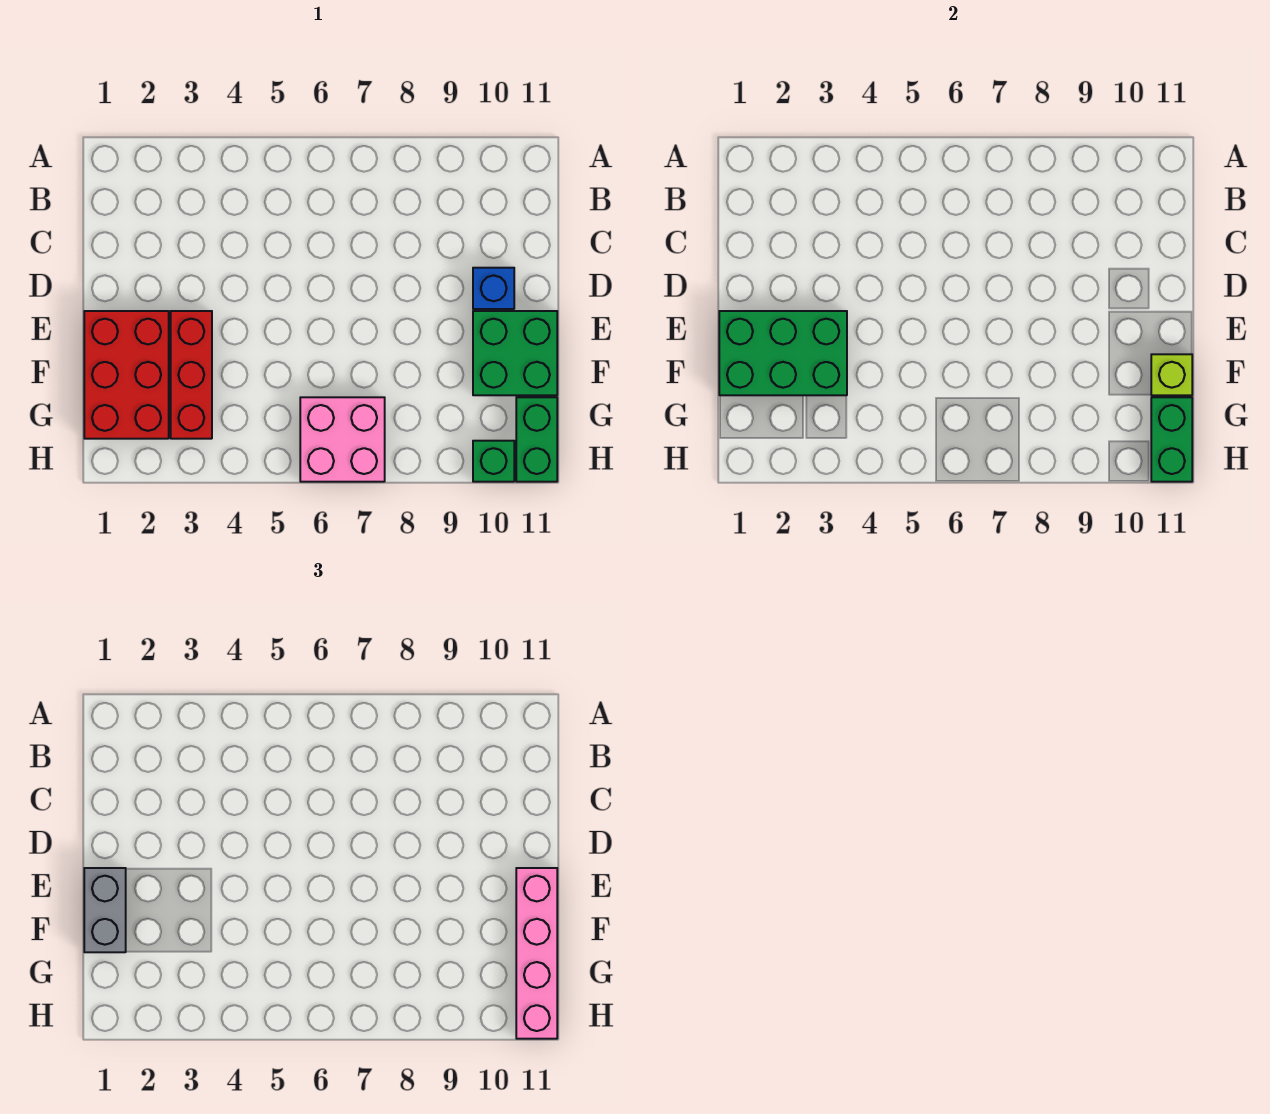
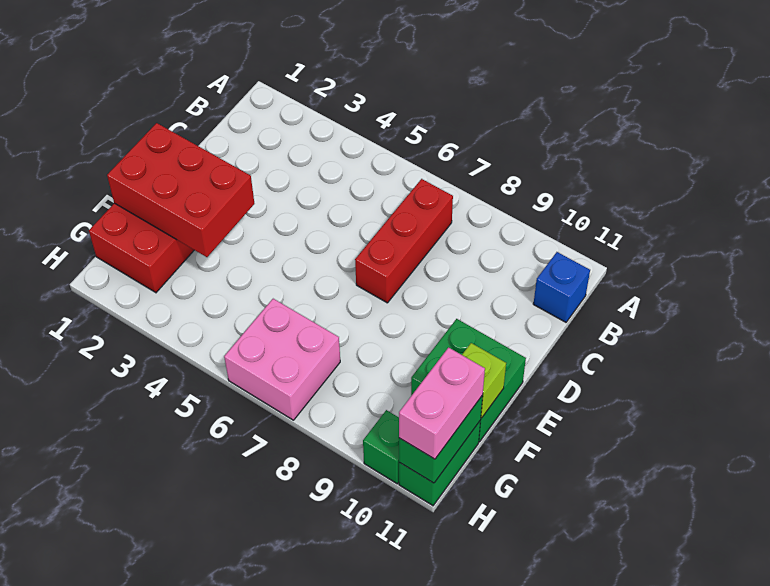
blue brick D10 level 1 -> blue brick B11 level 1
green brick E1:F3 level 2 -> red brick E1:F3 level 2
grey brick E1:F1 level 3 -> none
red brick E3:G3 level 1 -> red brick B7:D7 level 1
pink brick E11:H11 level 3 -> pink brick G11:H11 level 3

